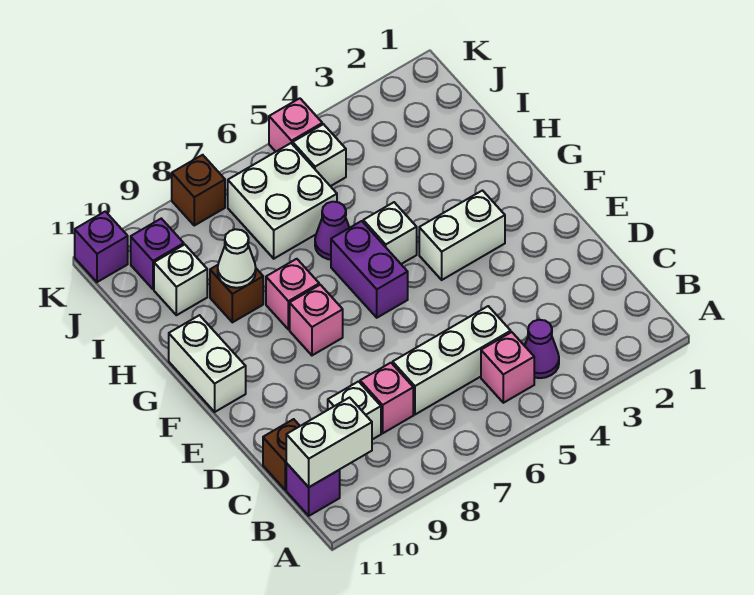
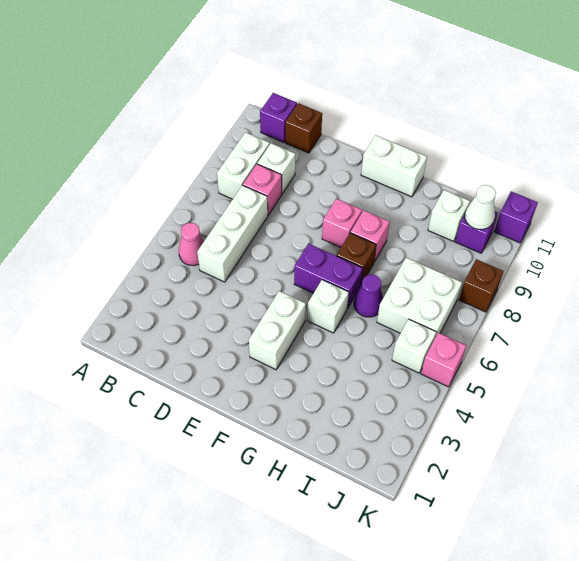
purple cone B4 level 1 -> none
pink brick B5 level 1 -> pink cone B5 level 1
white brick B10:B11 level 2 -> white brick B8:B9 level 1
brown brick H9 level 1 -> brown brick G7 level 1
white cone H9 level 2 -> white cone J10 level 2

